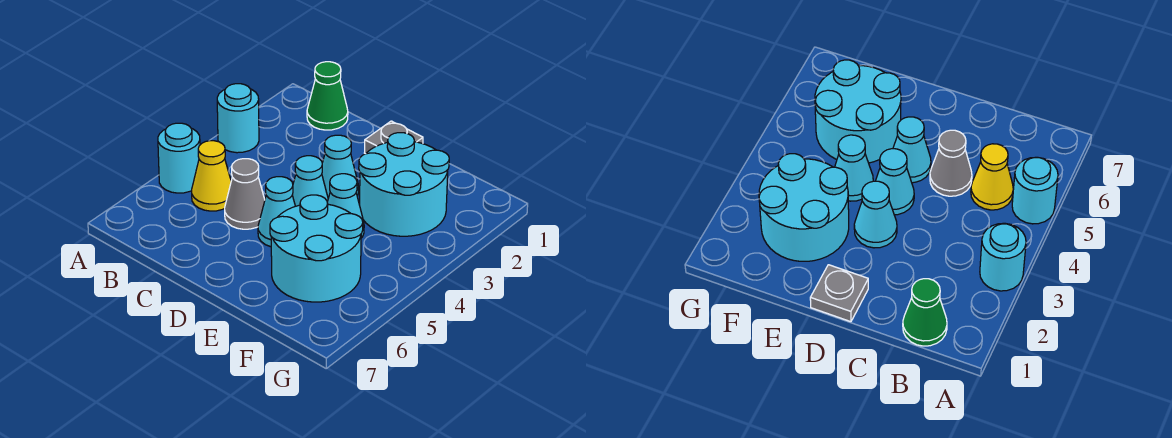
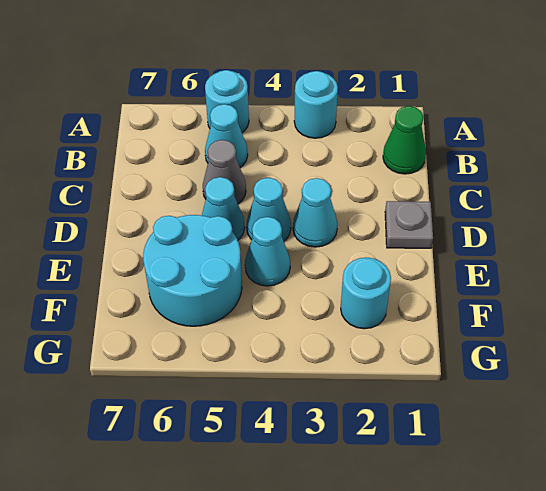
yellow cone B5 level 1 -> cyan cone B5 level 1
cyan round brick E2:F3 level 1 -> cyan round brick F2 level 1

